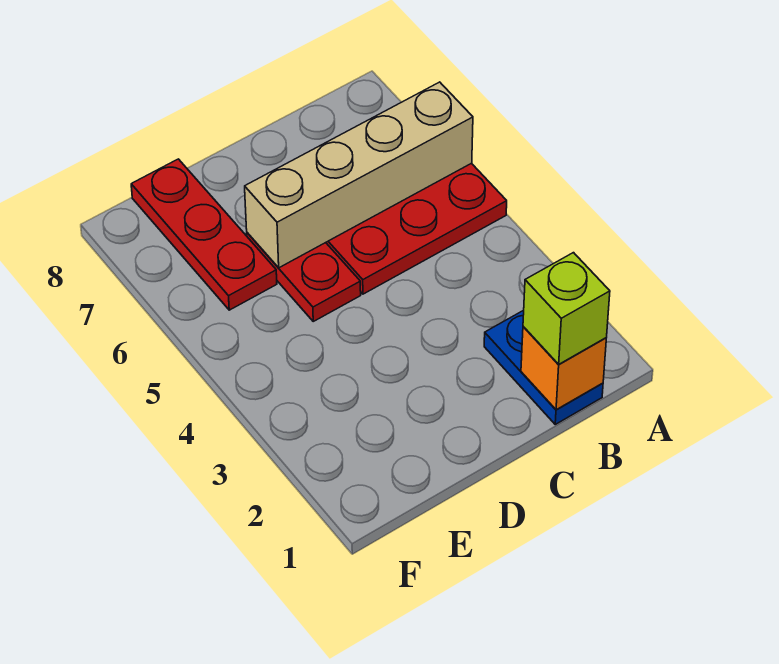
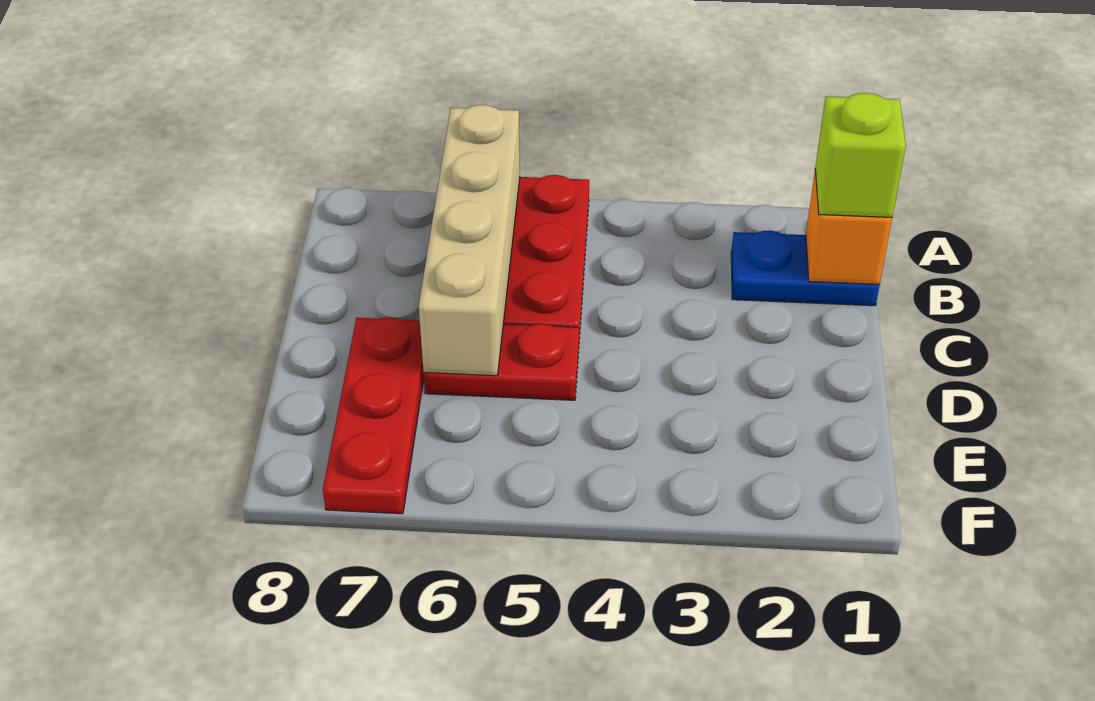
red plate E6:E8 level 1 -> red plate D7:F7 level 1

